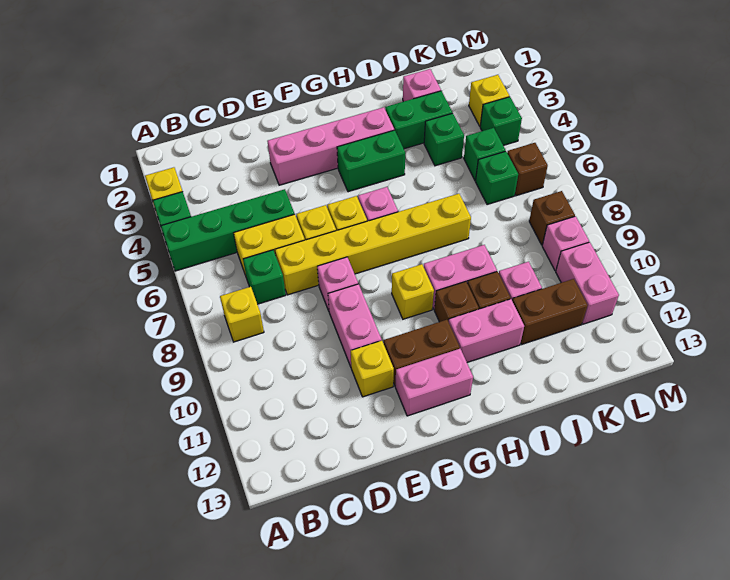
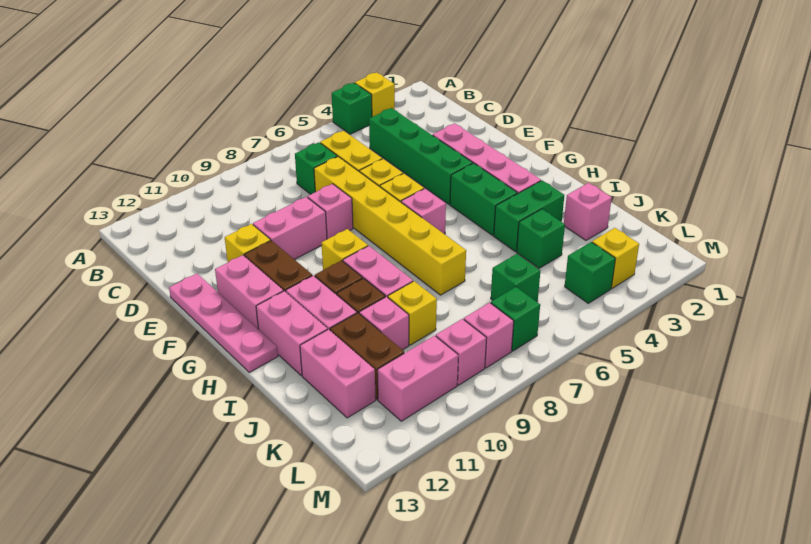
green brick A5:D5 level 1 -> green brick C4:F4 level 1
yellow brick B8 level 1 -> yellow brick J9 level 1
none -> pink plate E13:H13 level 1
none -> pink brick H12:I12 level 1
green brick I3:J3 level 1 -> green brick I3:I4 level 1
none -> pink brick J12:K12 level 1
green brick K5 level 1 -> green brick L7 level 1
brown brick L6 level 1 -> none
brown brick L8 level 1 -> pink brick L8 level 1

